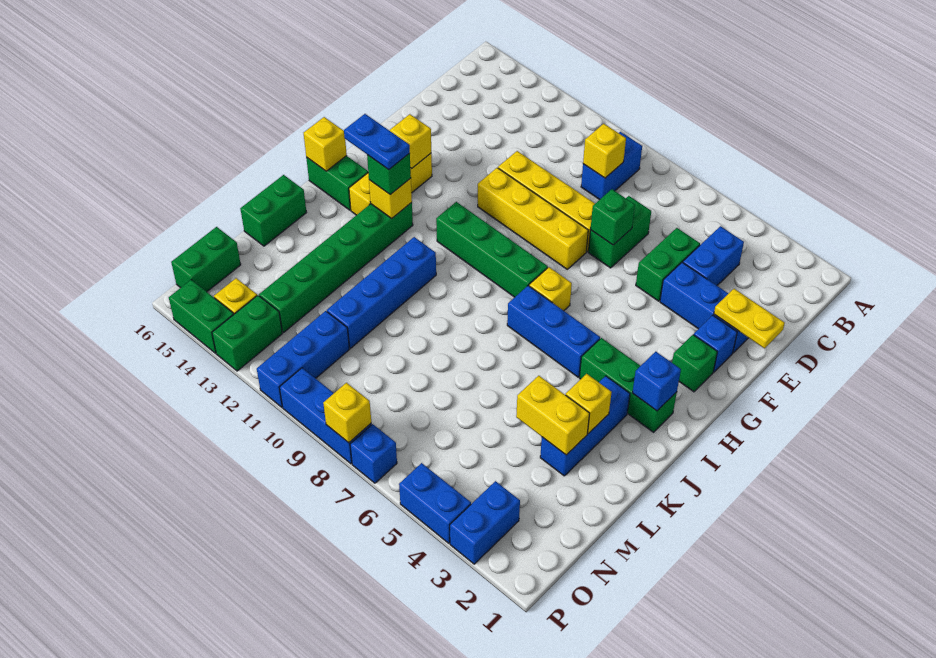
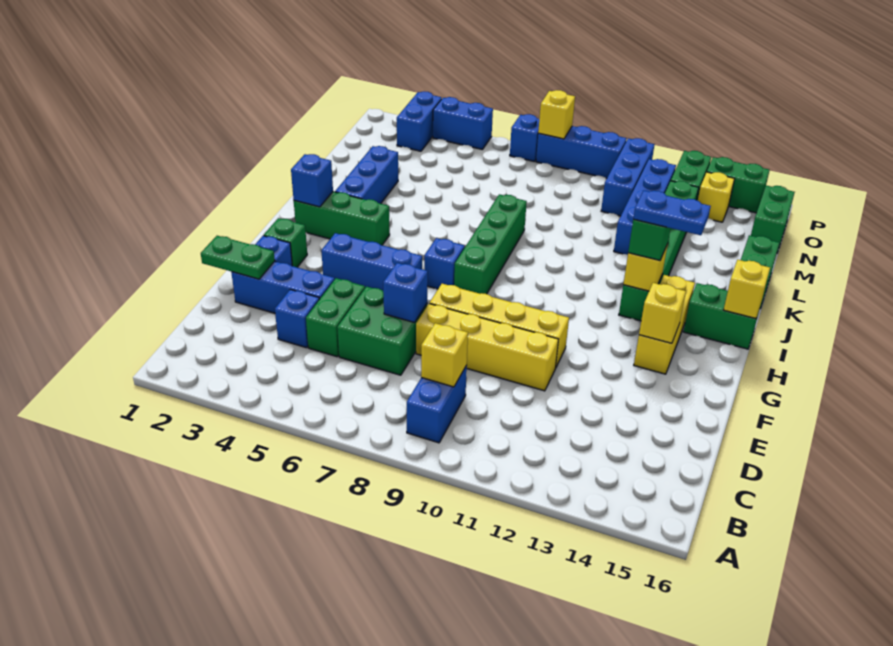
blue brick C4:D4 level 1 -> blue brick D4 level 1
green brick D7:E7 level 1 -> green brick D6:E7 level 1
yellow plate E1:E2 level 2 -> green plate E1:E2 level 2
green brick E7 level 2 -> blue brick E7 level 2
yellow brick H7 level 1 -> blue brick H7 level 1
green brick H8:H11 level 1 -> green brick H8:K8 level 1
blue brick I5:I7 level 1 -> blue brick G4:G6 level 1
blue brick J11:M11 level 1 -> blue brick L12:O12 level 1
yellow brick K3 level 2 -> none
yellow brick L3:L4 level 2 -> none

